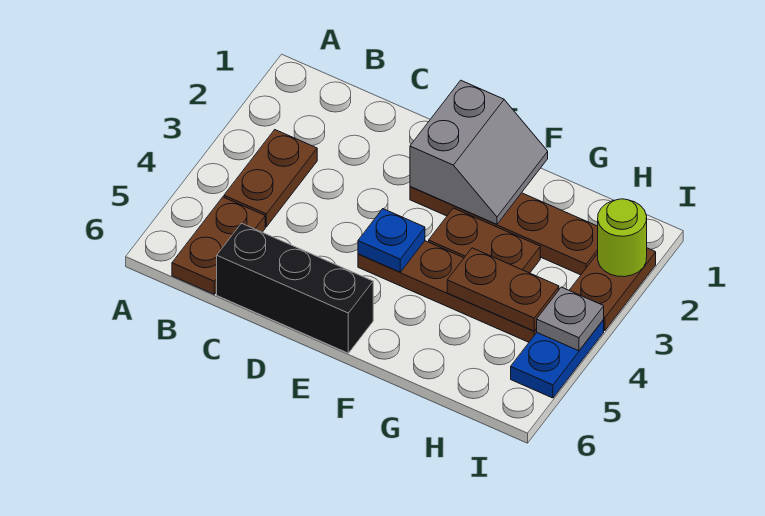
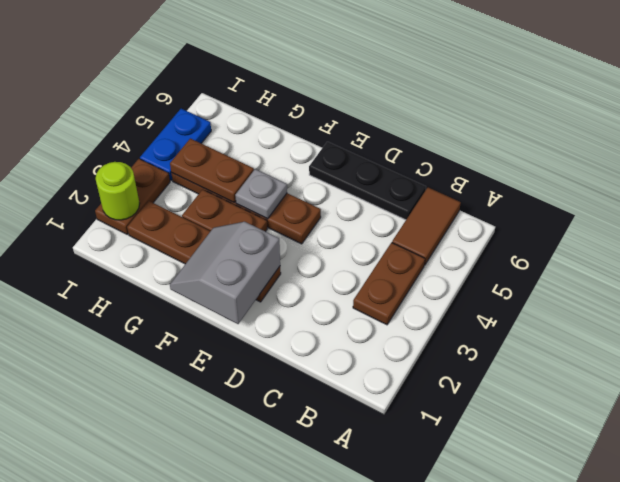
brown plate B5:B6 level 1 -> brown tile B5:B6 level 1
black brick C6:E6 level 1 -> black plate C6:E6 level 1
blue plate E4 level 2 -> none
grey plate I4 level 2 -> grey plate F4 level 2

